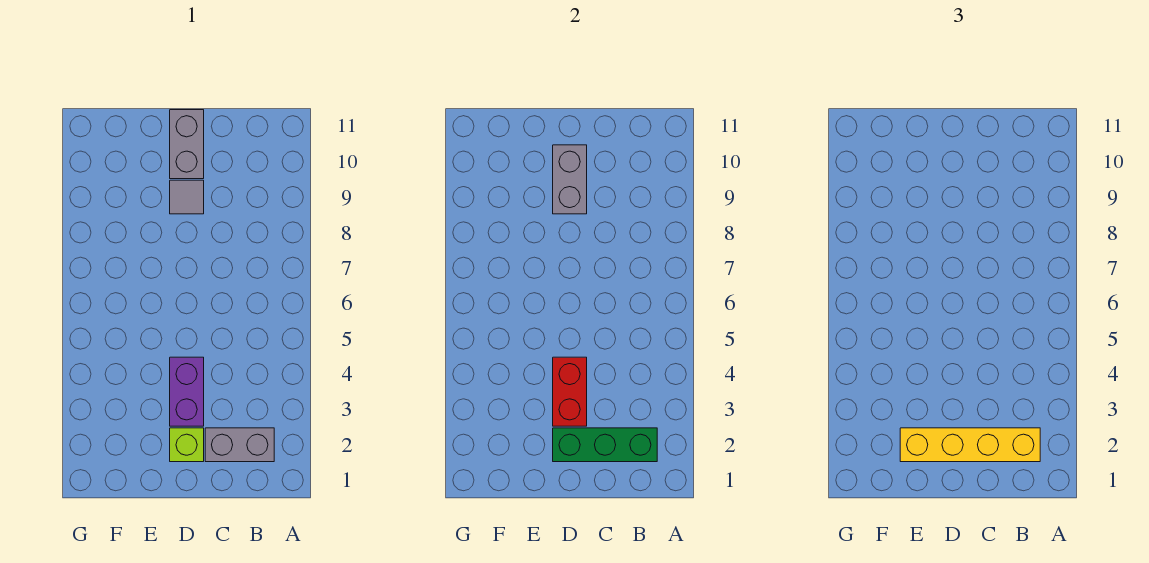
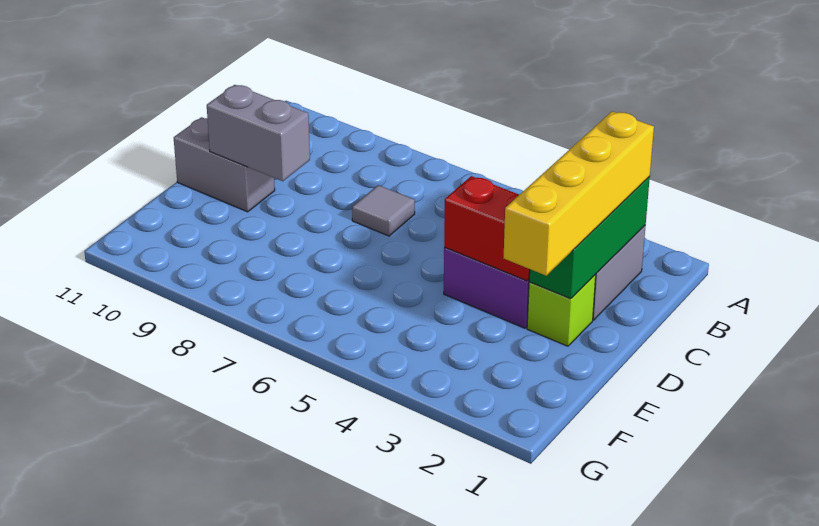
grey tile D9 level 1 -> grey tile C7 level 1

